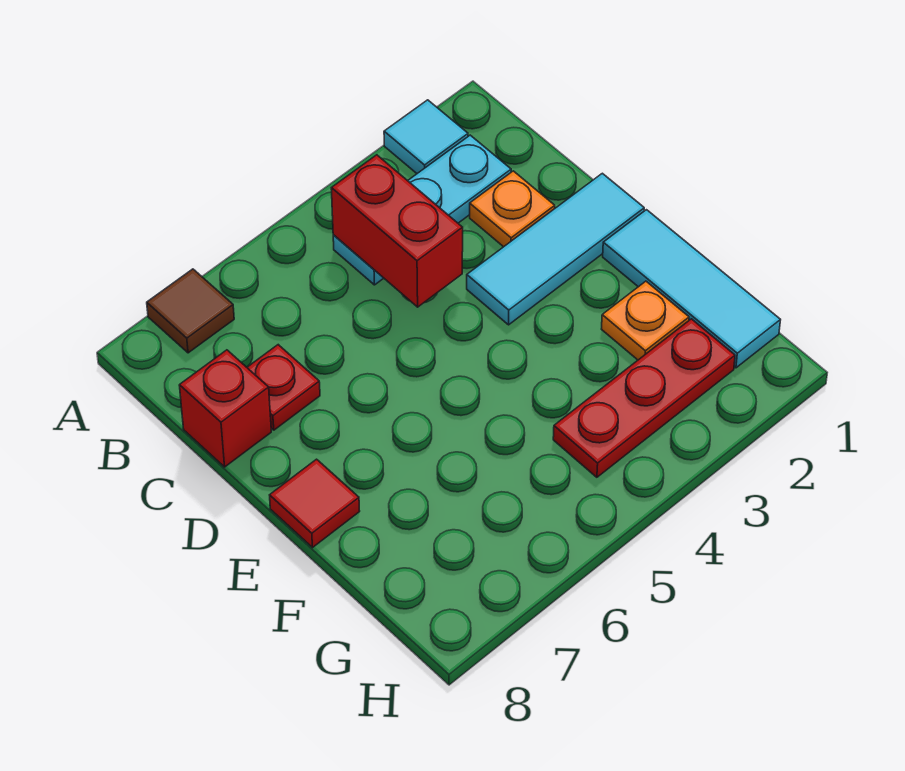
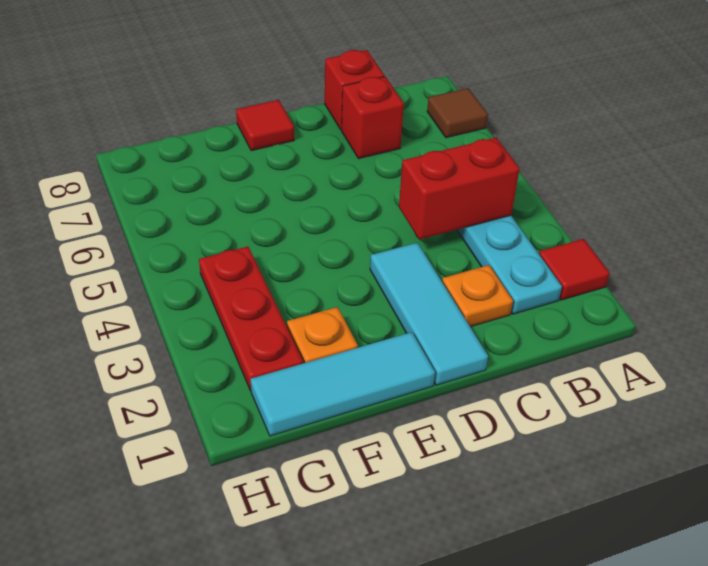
cyan tile A2 level 1 -> red tile A2 level 1
red plate C7 level 1 -> red brick C7 level 1

